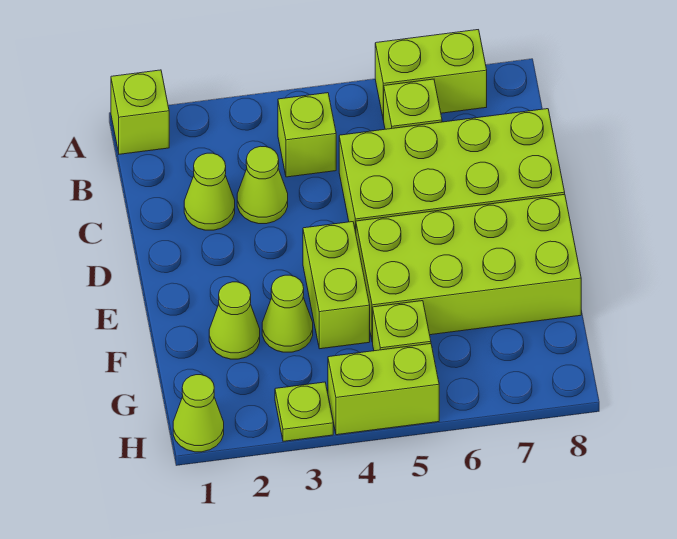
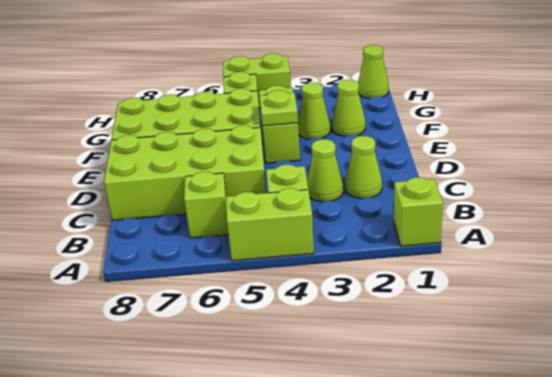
lime brick A6:A7 level 1 -> lime brick A4:A5 level 1
lime plate H3 level 1 -> lime plate E4 level 2

